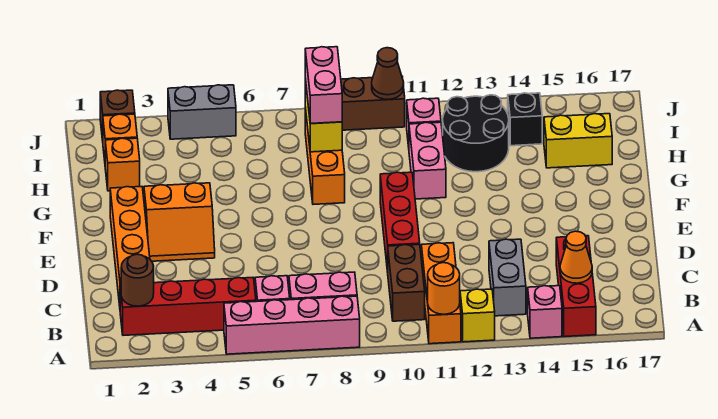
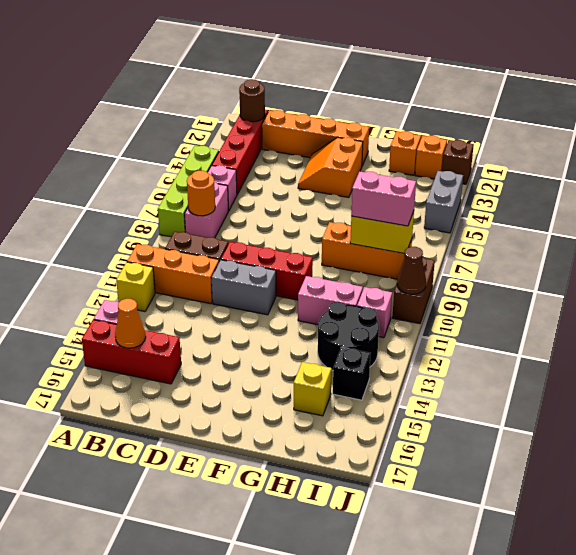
pink brick A5:A8 level 1 -> lime brick A5:A8 level 1
orange round brick A11 level 2 -> orange round brick B8 level 2
grey brick B13:C13 level 1 -> grey brick D11:E11 level 1
yellow brick H15:H16 level 1 -> yellow brick H15 level 1

